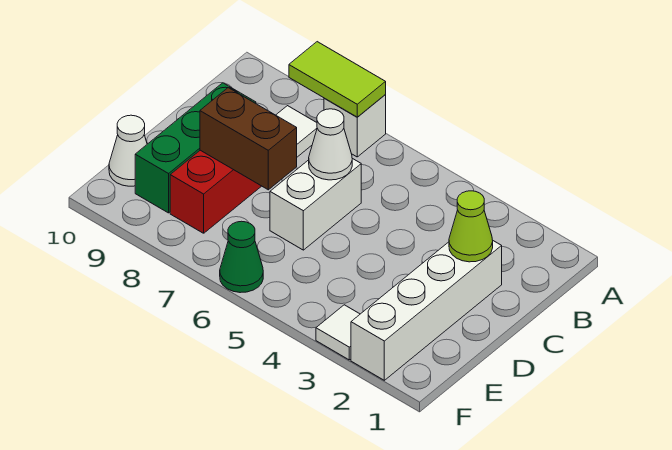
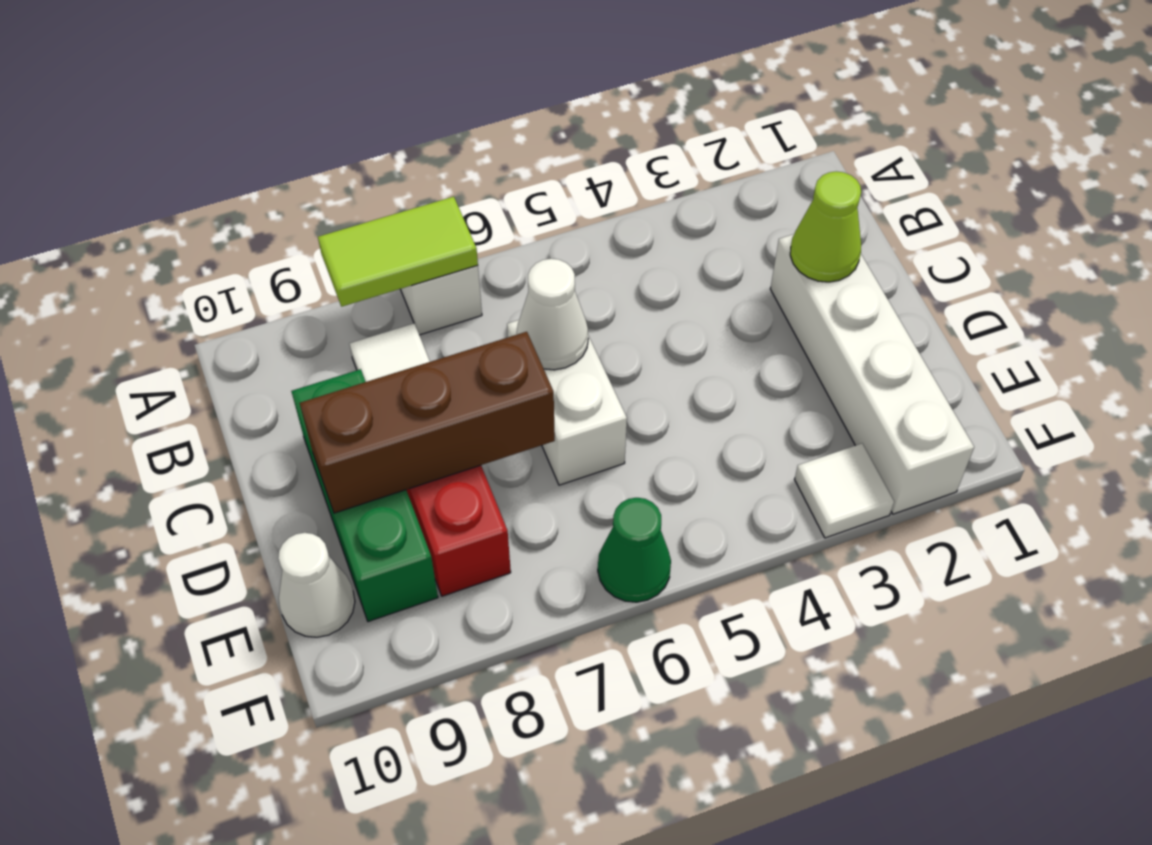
brown brick D7:D8 level 2 -> brown brick D7:D9 level 2

